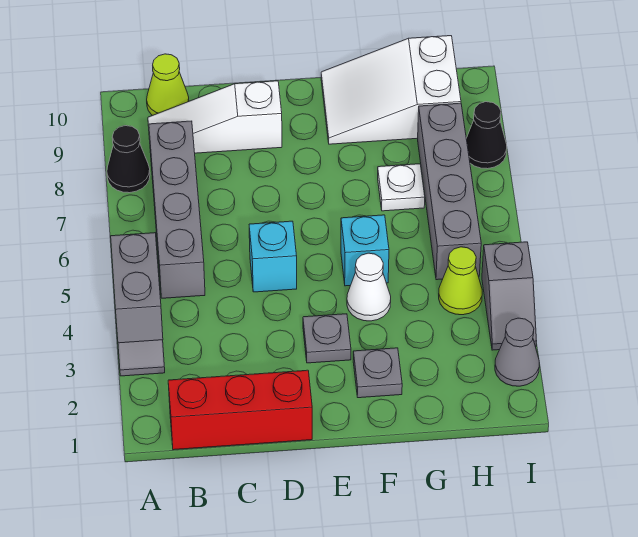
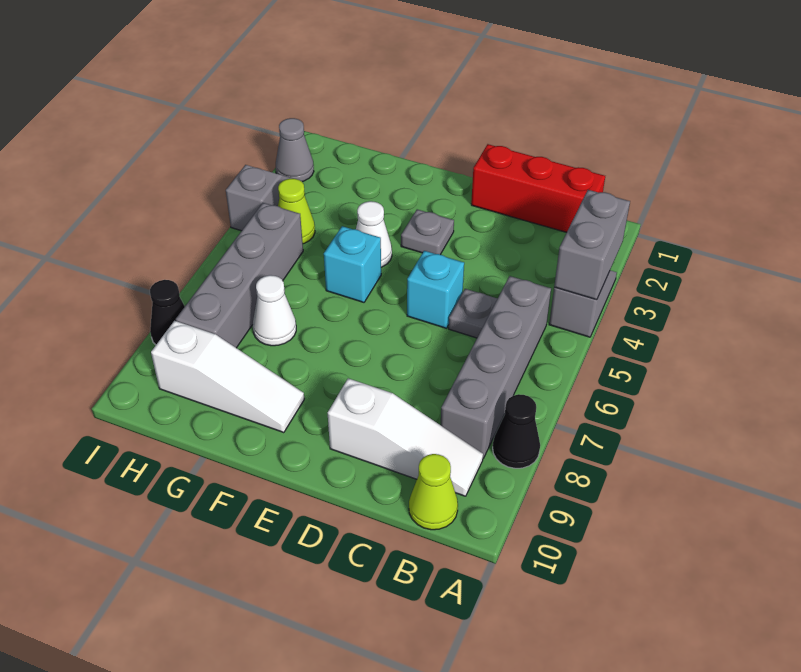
grey plate F2 level 1 -> grey plate C5 level 1
white slope F9:H10 level 1 top H -> white slope F9:H9 level 1 top H
white plate G7 level 1 -> white cone G7 level 1

